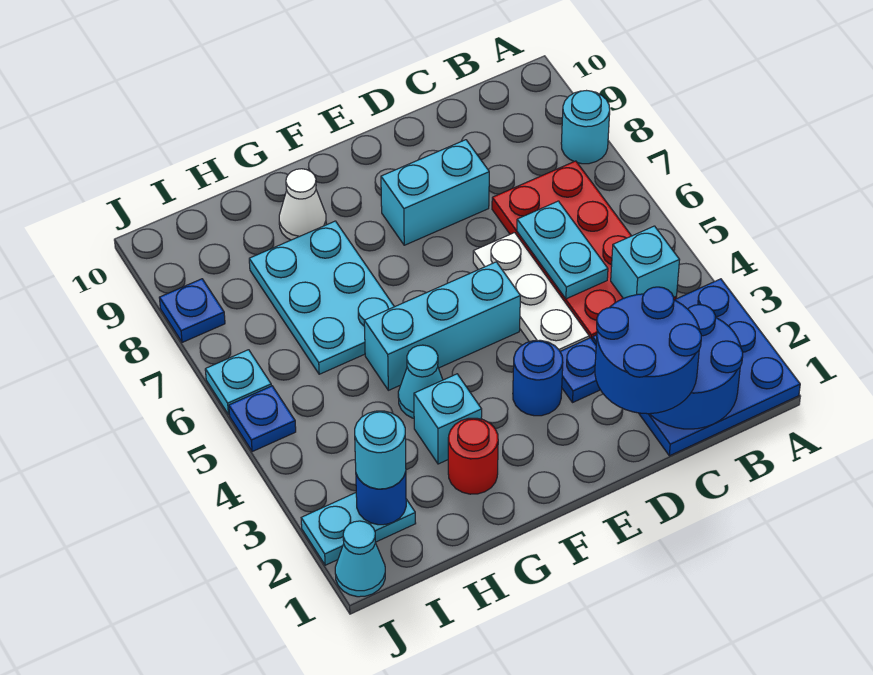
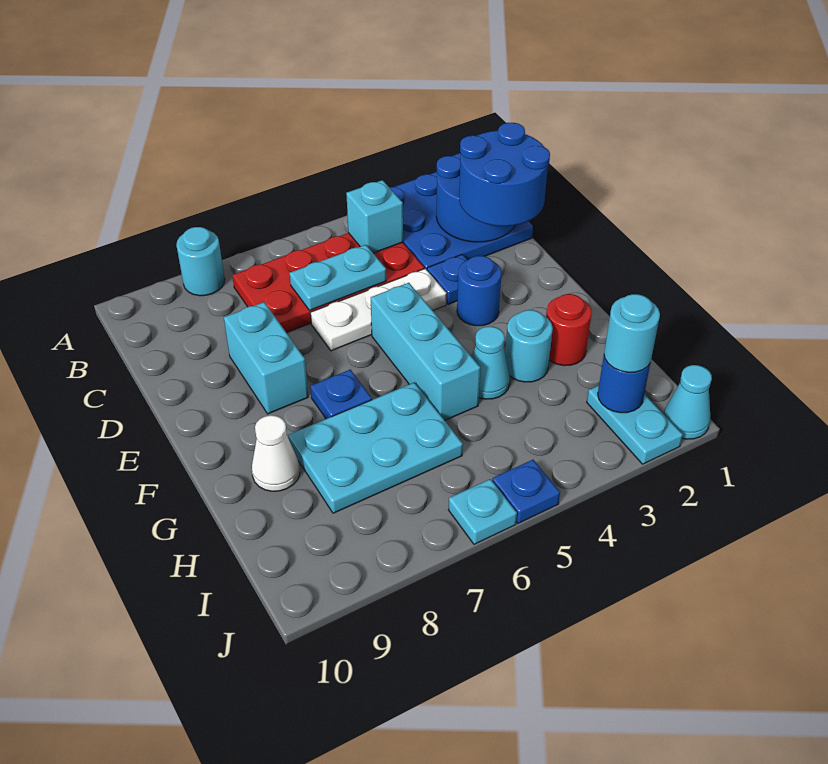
cyan brick G3 level 1 -> cyan round brick G3 level 1
blue plate J8 level 1 -> blue plate F7 level 1

